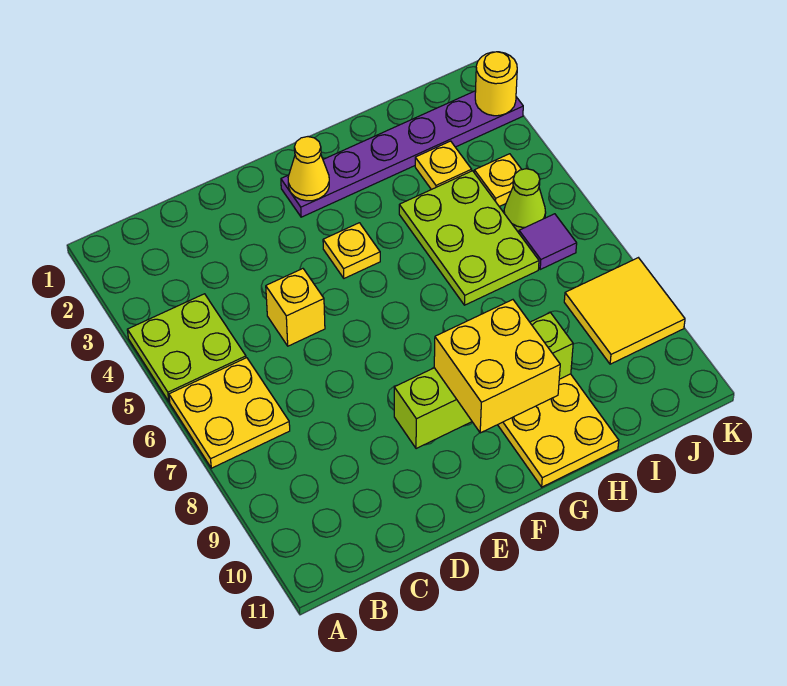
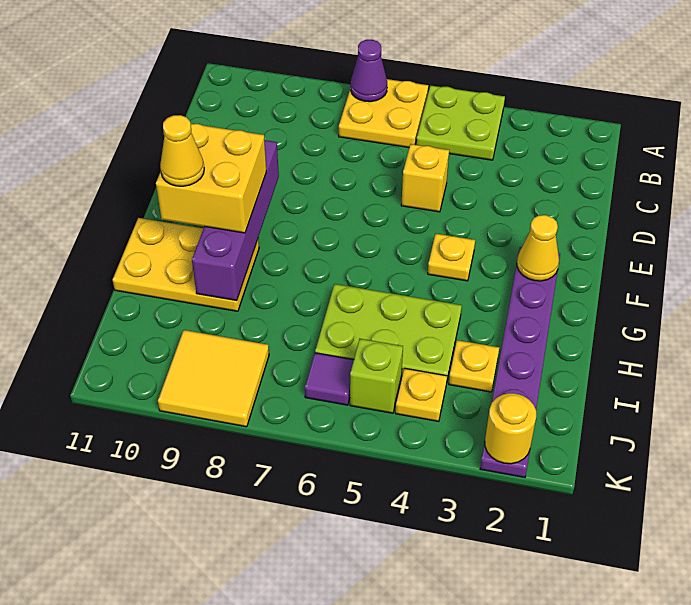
none -> purple cone A7 level 2
lime brick E9:H9 level 2 -> purple brick E9:H9 level 2
none -> yellow cone G10 level 4
lime cone J5 level 1 -> lime brick J5 level 1

